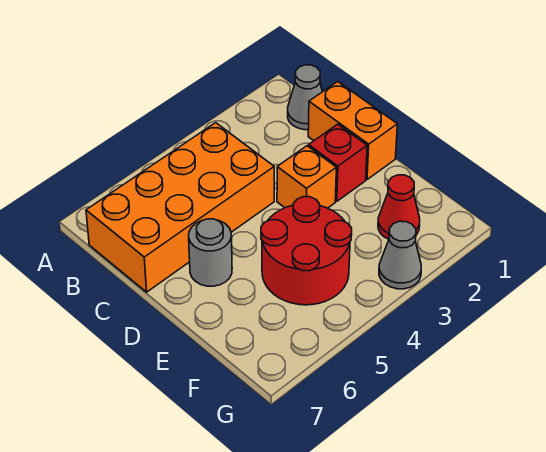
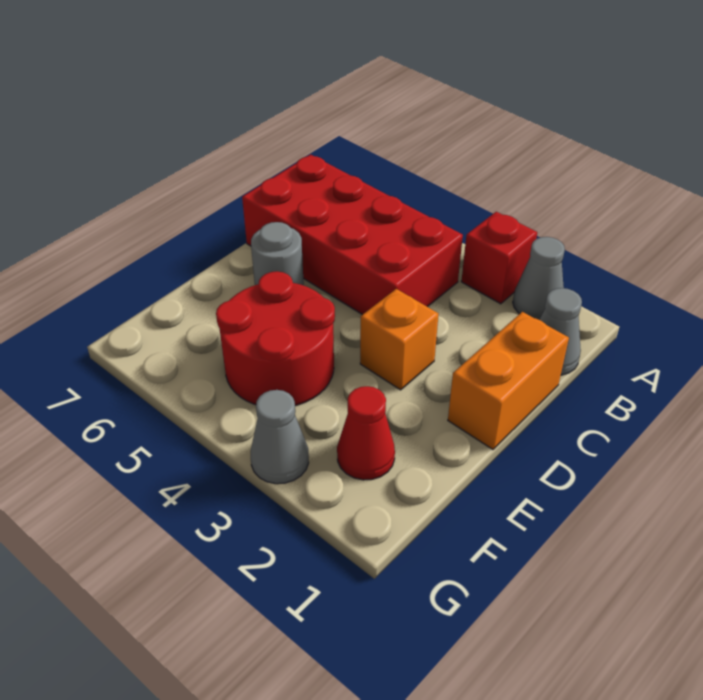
none -> grey cone A2 level 1
orange brick B4:C7 level 1 -> red brick B4:C7 level 1
red brick D2 level 1 -> red brick A3 level 1

